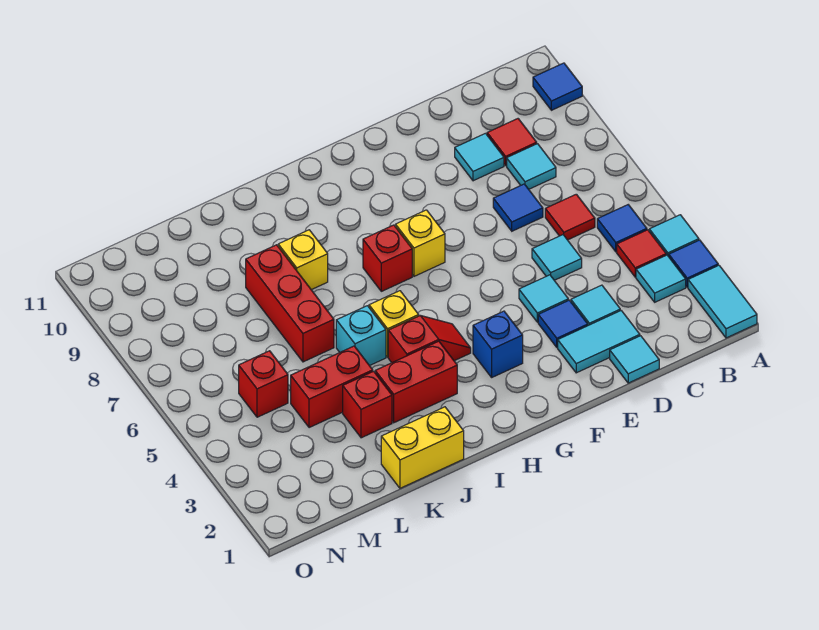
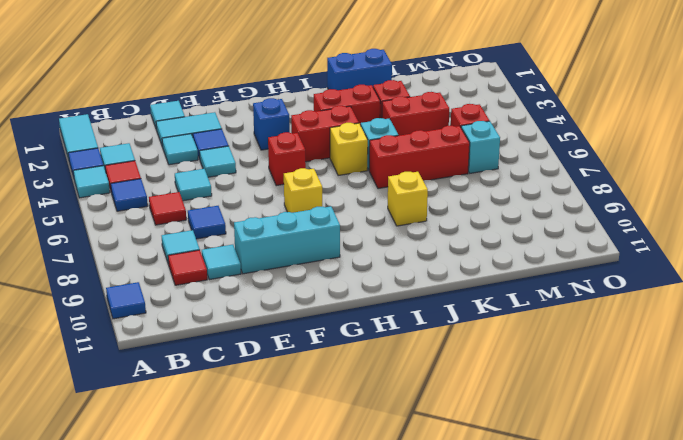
none -> cyan brick E9:G9 level 1
red slope H4:I4 level 1 top I -> red brick H4:I4 level 1
red brick H7 level 1 -> red brick G5 level 1
yellow brick J1:K1 level 1 -> blue brick J1:K1 level 1
red brick K6:K8 level 1 -> red brick J6:L6 level 1
none -> cyan brick M6 level 1

